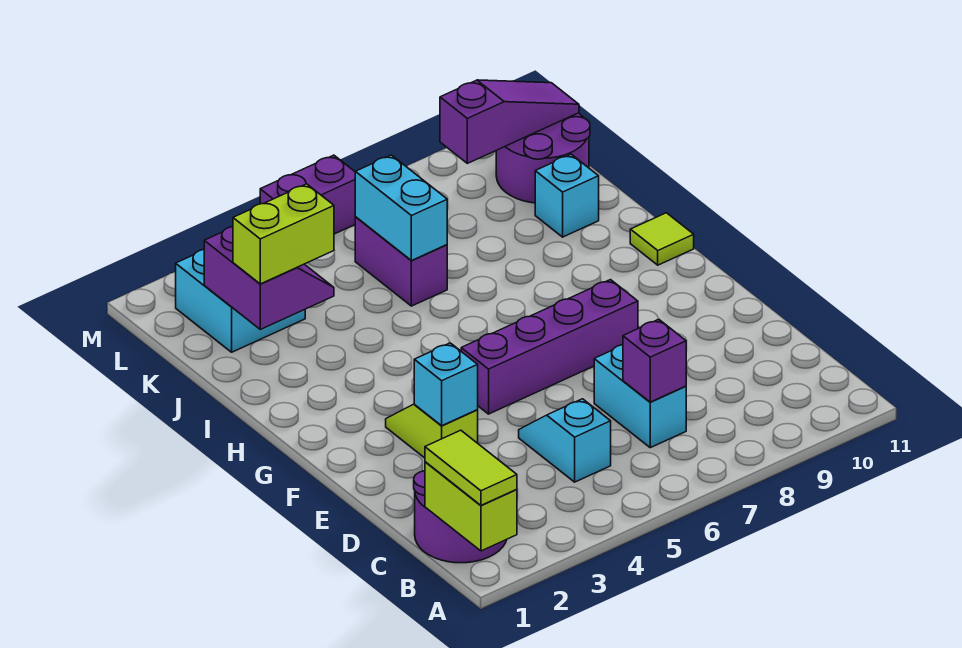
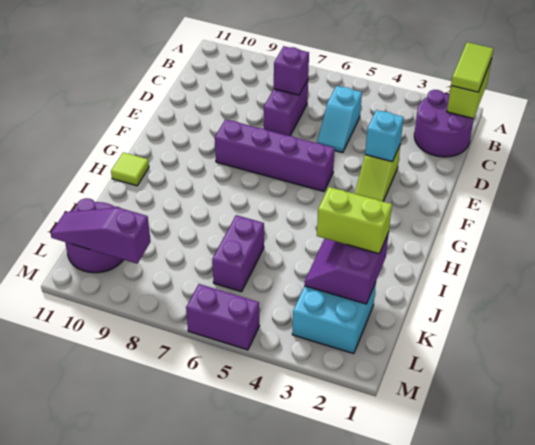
cyan brick C7:D7 level 1 -> purple brick C7:D7 level 1
cyan brick J6:K6 level 2 -> none
cyan brick J10 level 1 -> none

